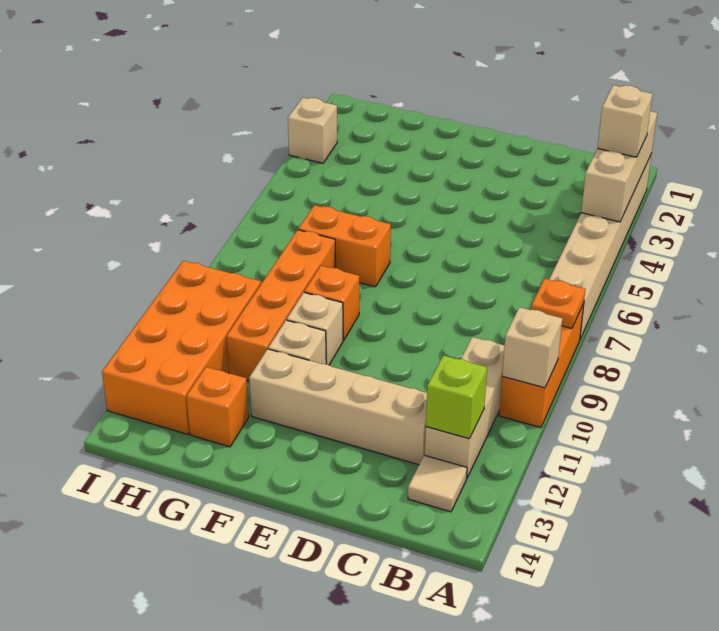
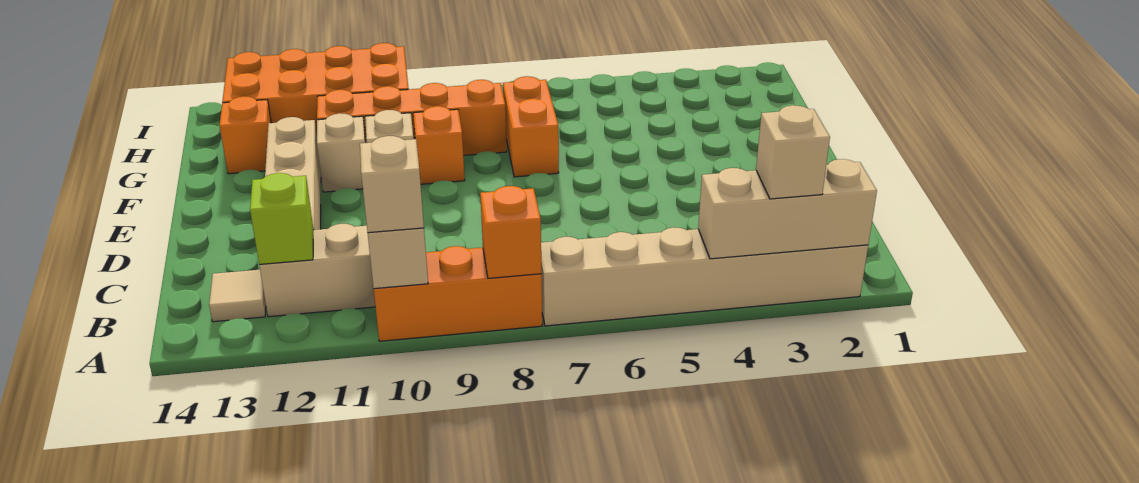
orange plate A8 level 2 -> orange brick A8 level 2
tan brick I3 level 1 -> tan brick A10 level 3

